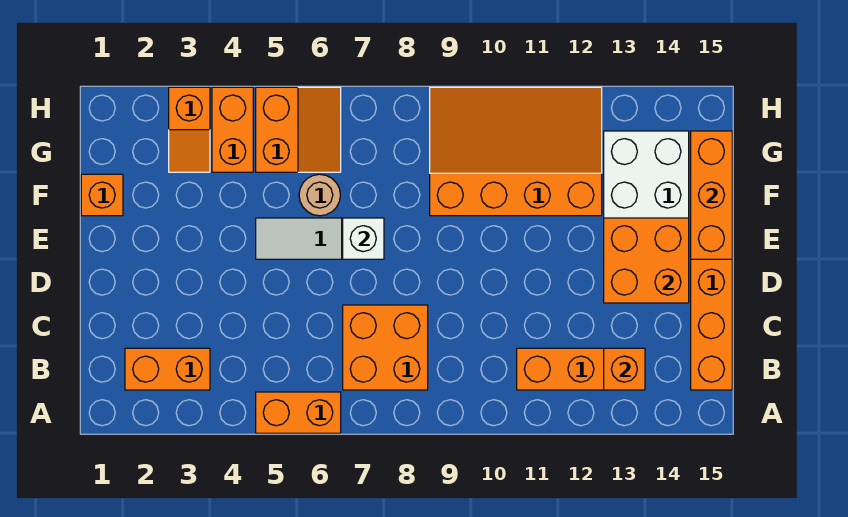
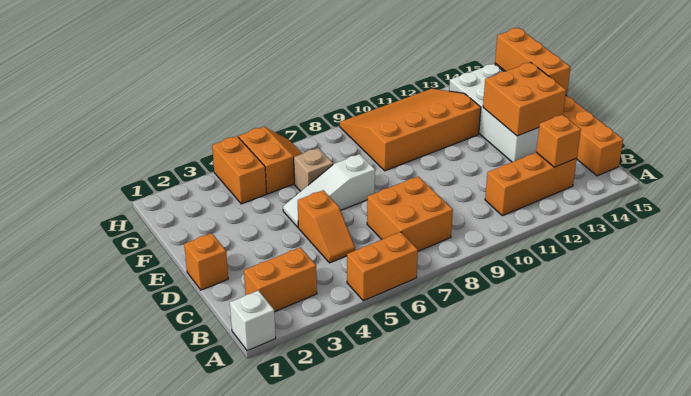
white brick E7 level 2 -> white brick A1 level 1
orange brick F1 level 1 -> orange brick D1 level 1
tan round brick F6 level 1 -> tan brick F6 level 1
orange slope G3:H3 level 1 top H -> orange slope C5:D5 level 1 top D

